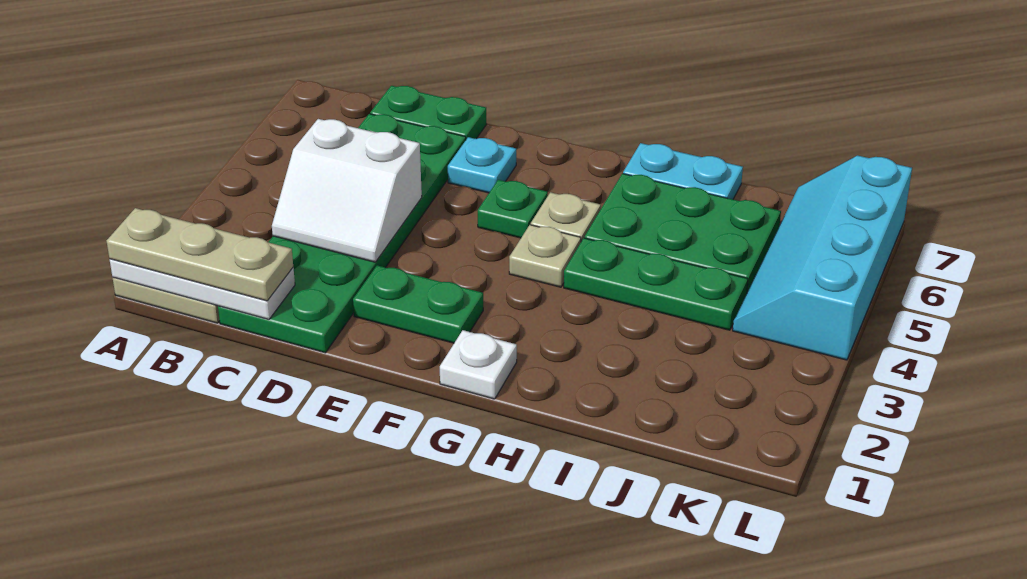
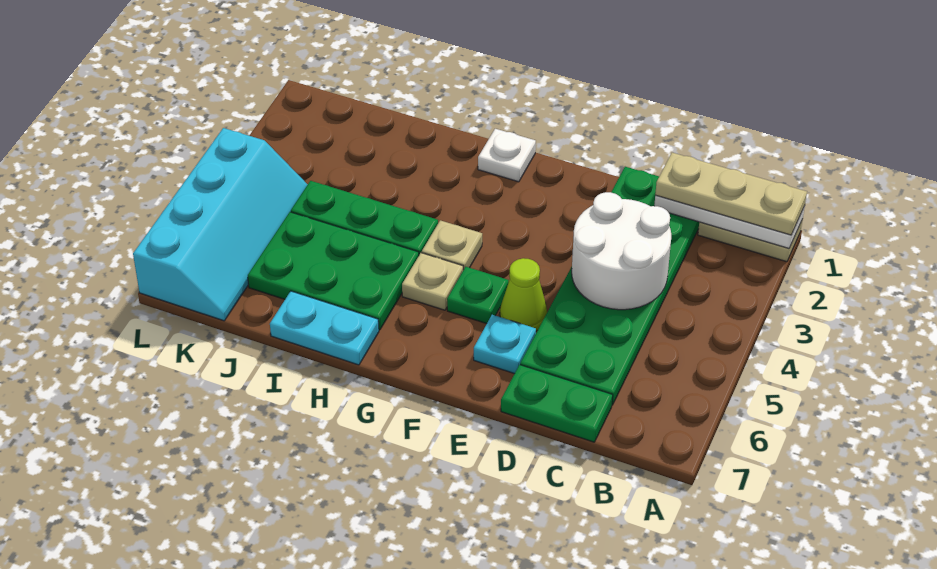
white slope C3:D4 level 2 top 4 -> white round brick C3:D4 level 2
green plate E2:F2 level 1 -> none
none -> lime cone E5 level 1

